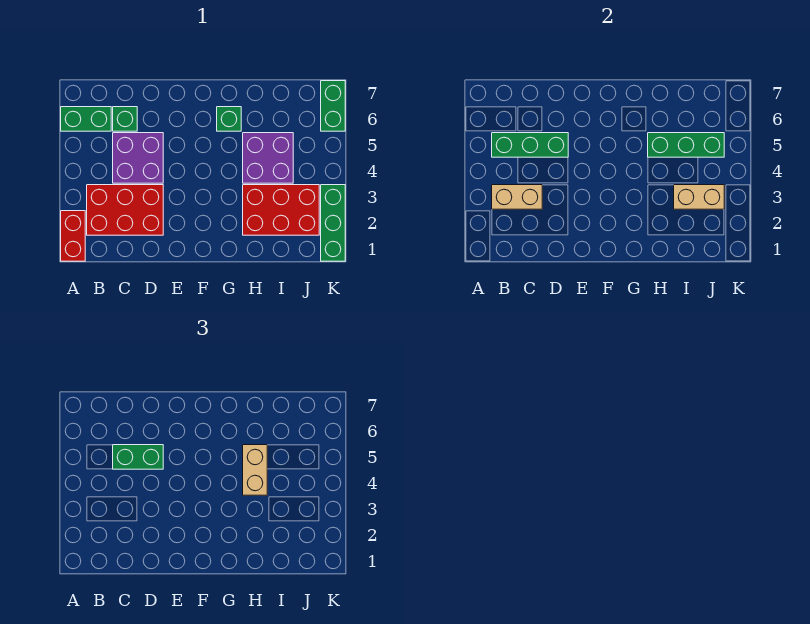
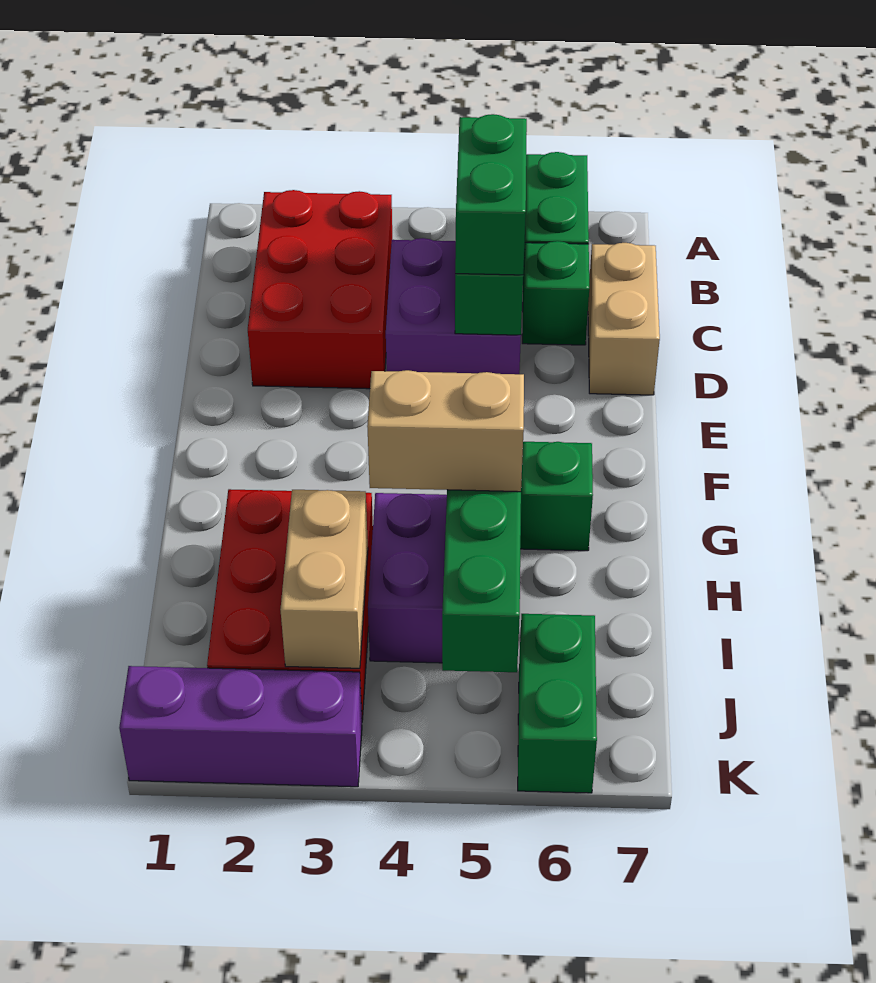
red brick A1:A2 level 1 -> none
tan brick B3:C3 level 2 -> tan brick C7:D7 level 1
green brick K1:K3 level 1 -> purple brick K1:K3 level 1
green brick K6:K7 level 1 -> green brick J6:K6 level 1

